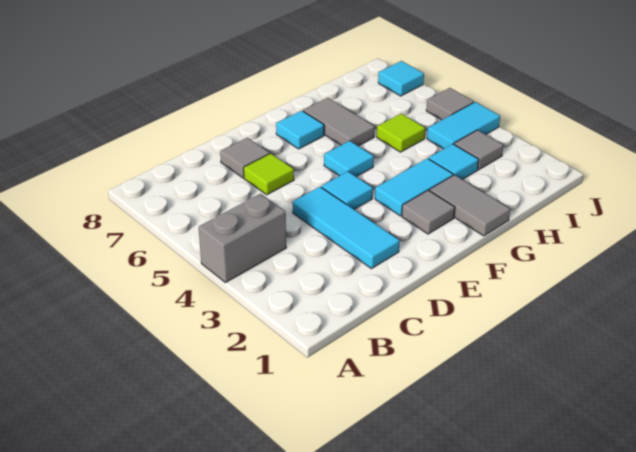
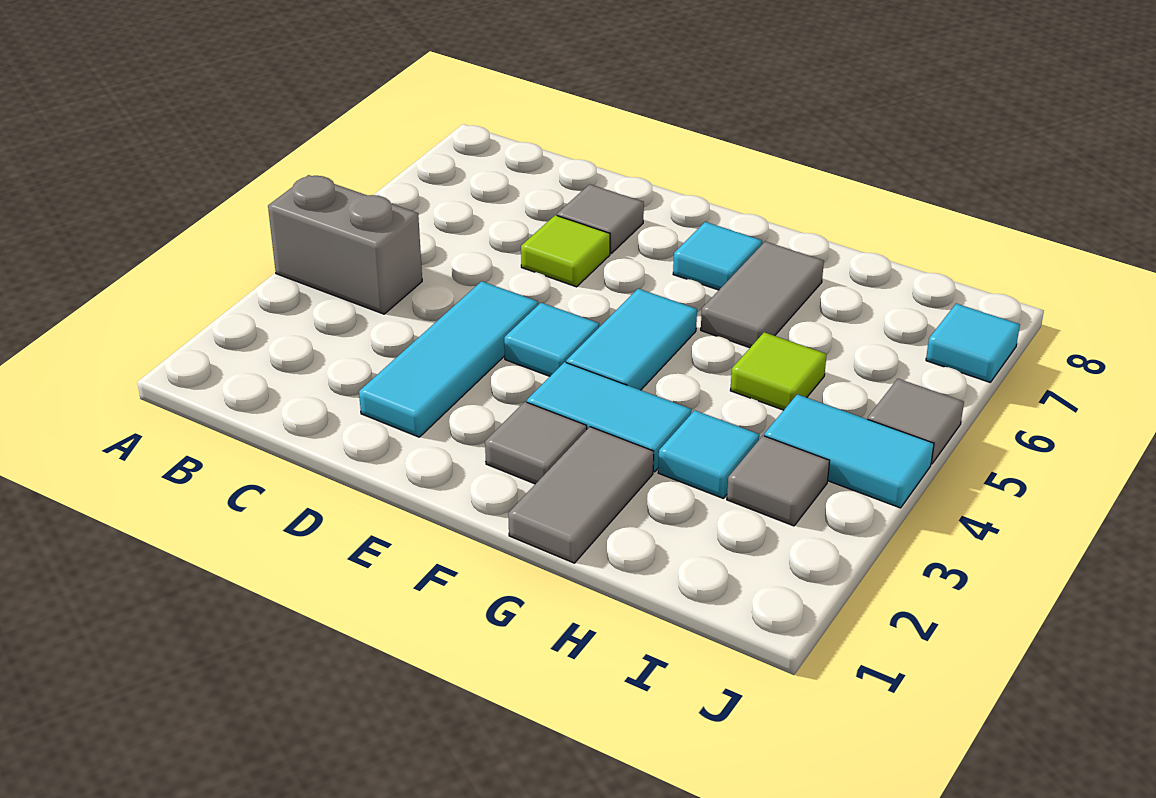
cyan tile F5 level 1 -> cyan tile F4:F5 level 1

